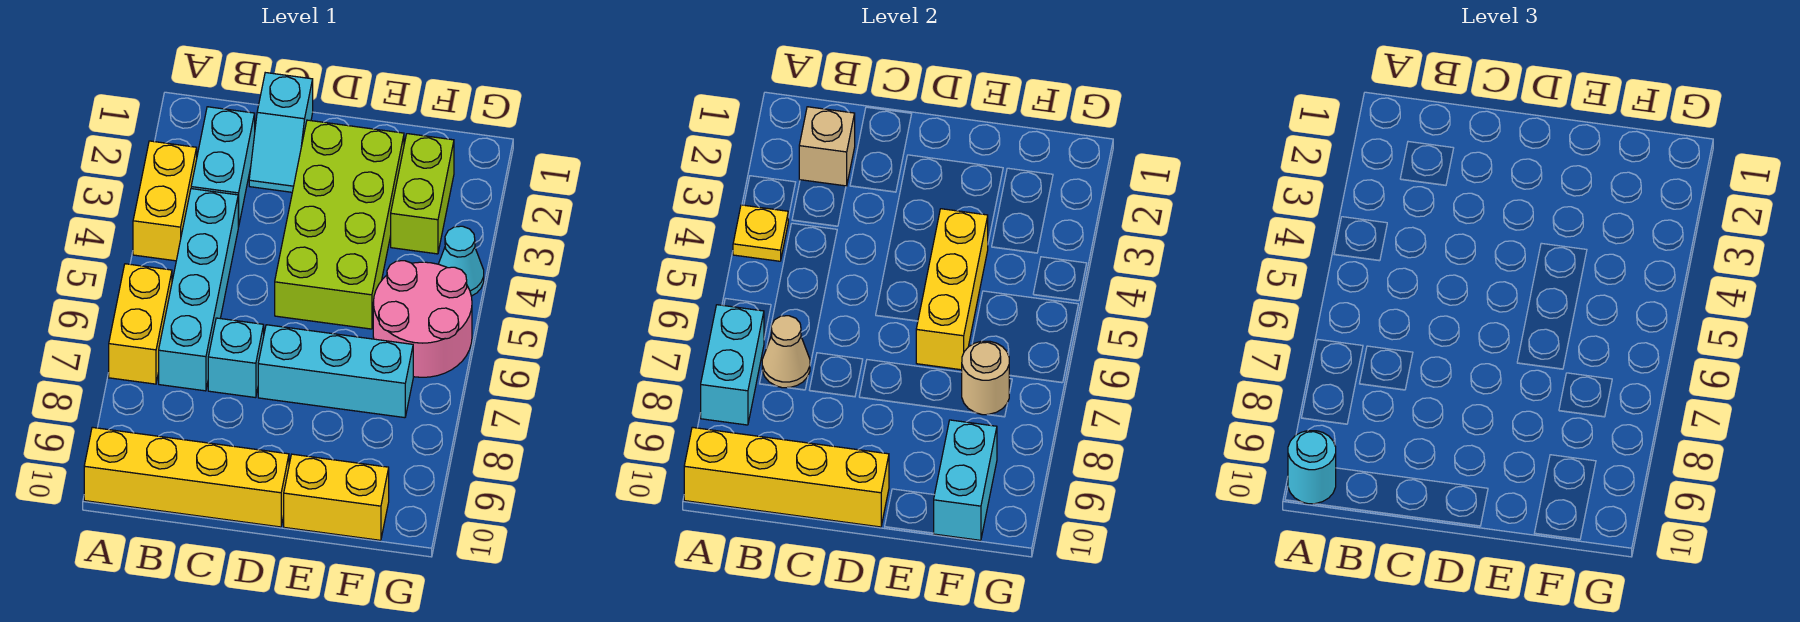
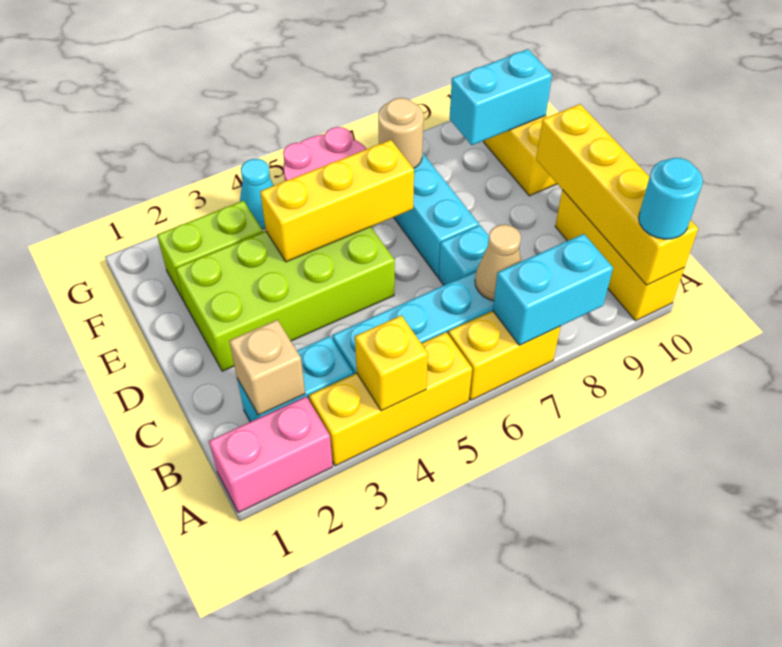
none -> pink brick A1:A2 level 1
yellow brick A3:A4 level 1 -> yellow brick A3:A5 level 1
yellow plate A4 level 2 -> yellow brick A4 level 2
yellow brick A10:D10 level 1 -> yellow brick A10:C10 level 1
cyan slope C1:C2 level 1 top 1 -> none

